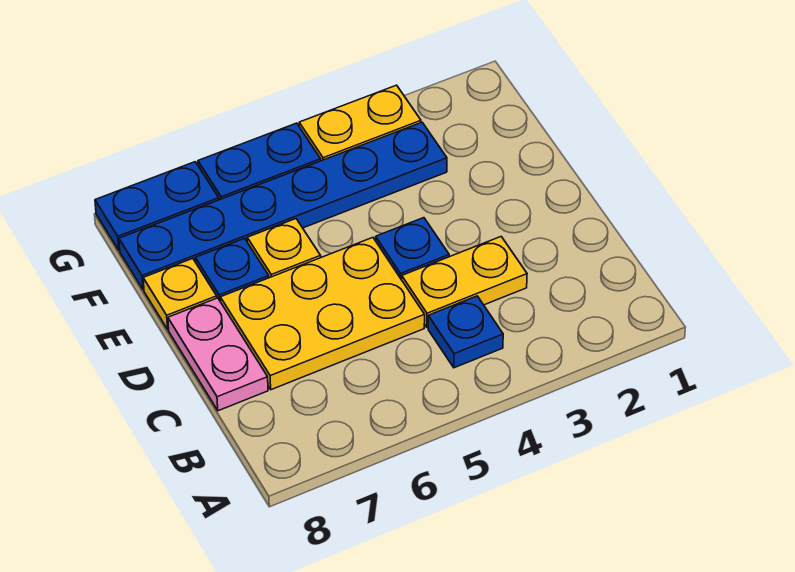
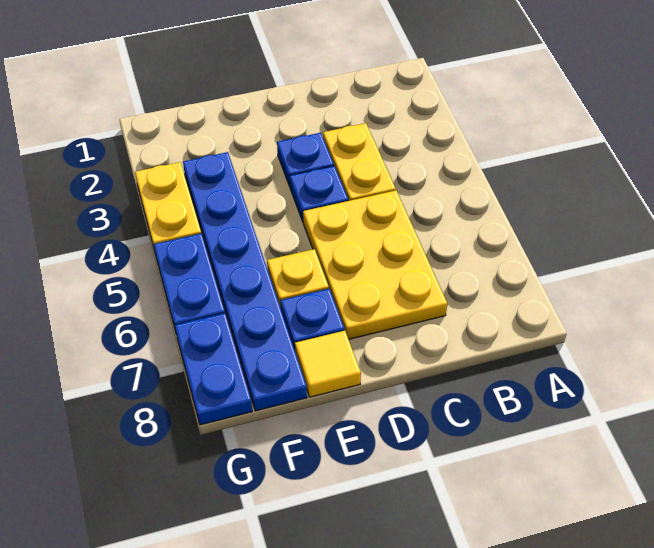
blue plate B4 level 1 -> blue plate D3 level 1
pink plate C8:D8 level 1 -> none
yellow plate E8 level 1 -> yellow tile E8 level 1

